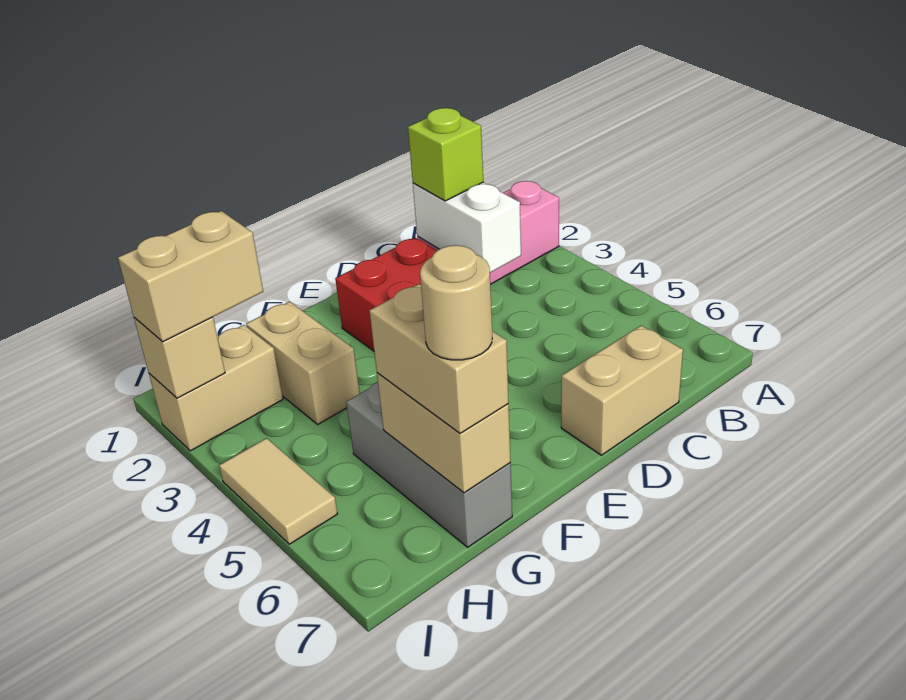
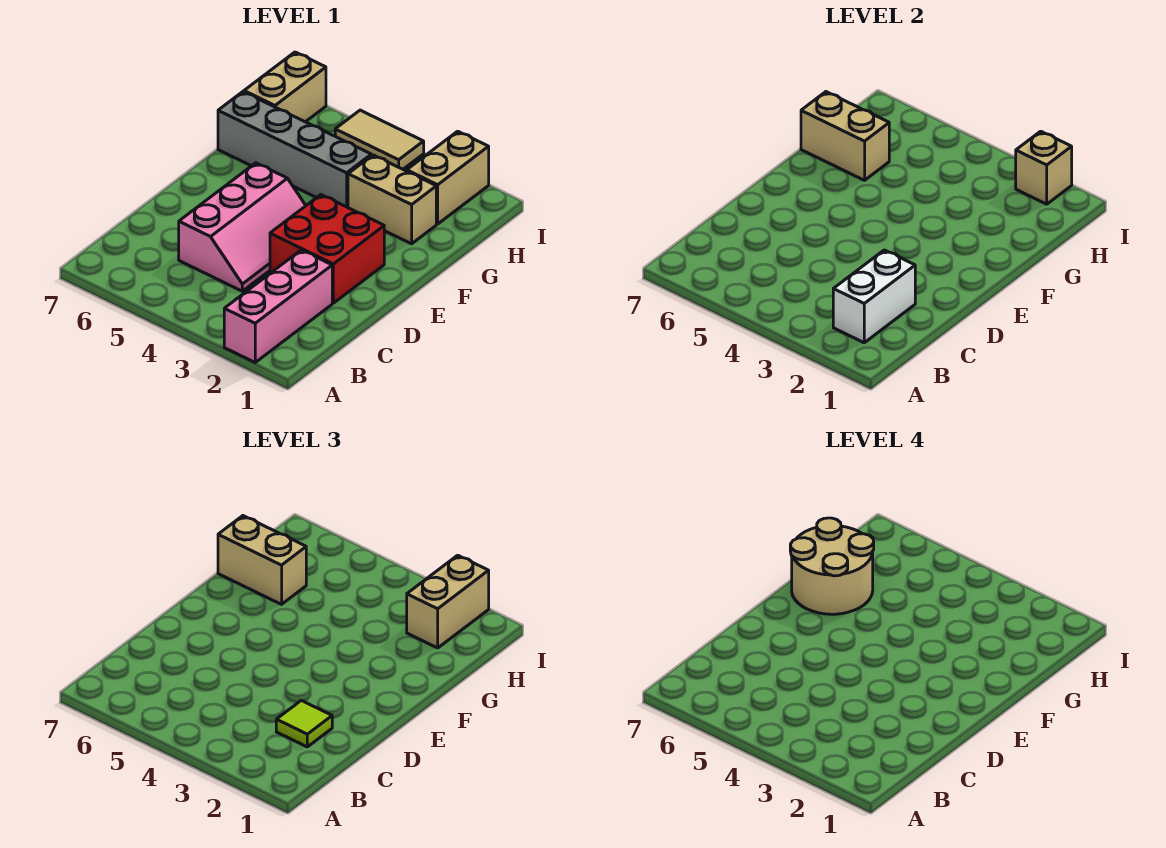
white brick C2:C3 level 2 -> white brick B2:C2 level 2
lime brick C2 level 3 -> lime tile C2 level 3
none -> pink slope C4:E5 level 1 top 5
tan brick C7:D7 level 1 -> tan brick H7:I7 level 1
grey brick G5:G7 level 1 -> grey brick G4:G7 level 1
tan round brick G7 level 4 -> tan round brick F6:G7 level 4

